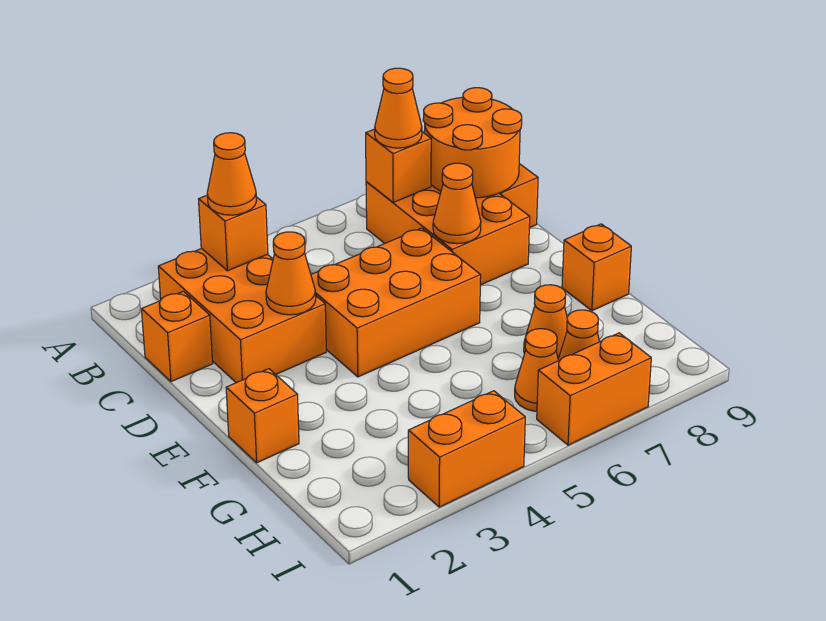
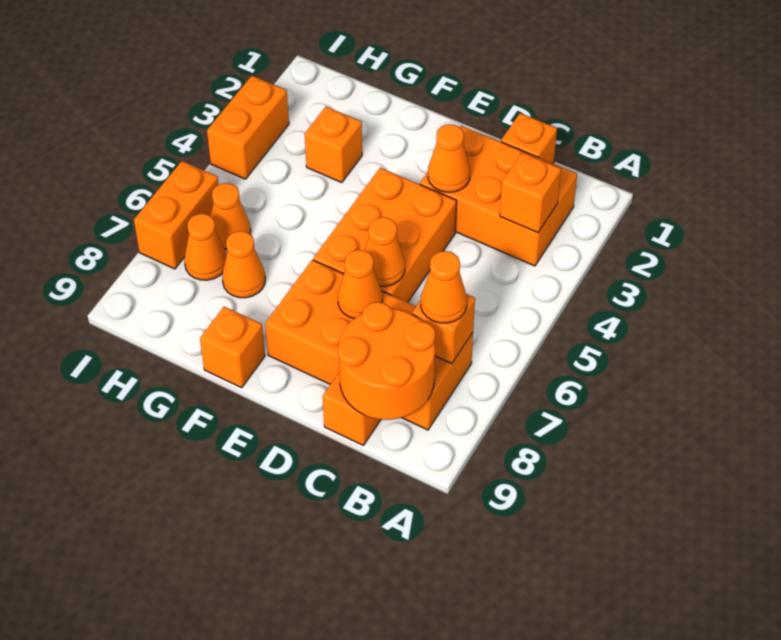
orange cone B3 level 3 -> orange cone D6 level 2
orange brick B7:D8 level 1 -> orange brick B7:E8 level 1
orange brick F1 level 1 -> orange brick G3 level 1

